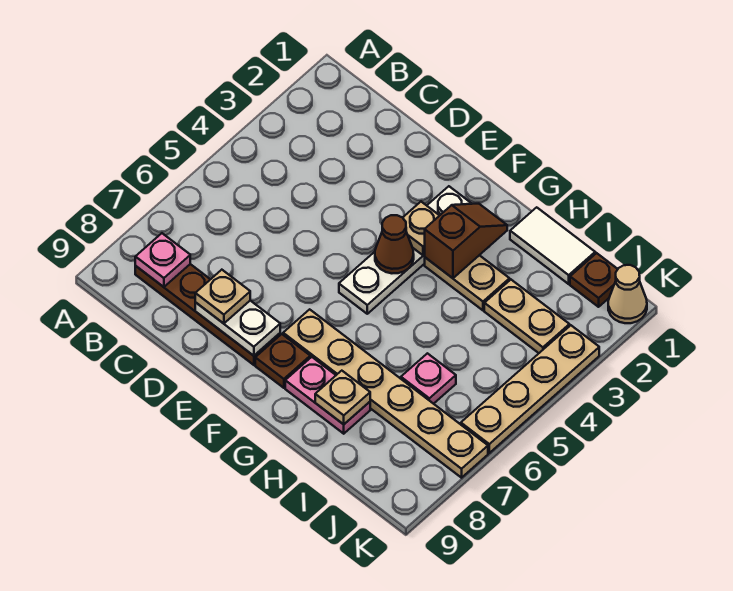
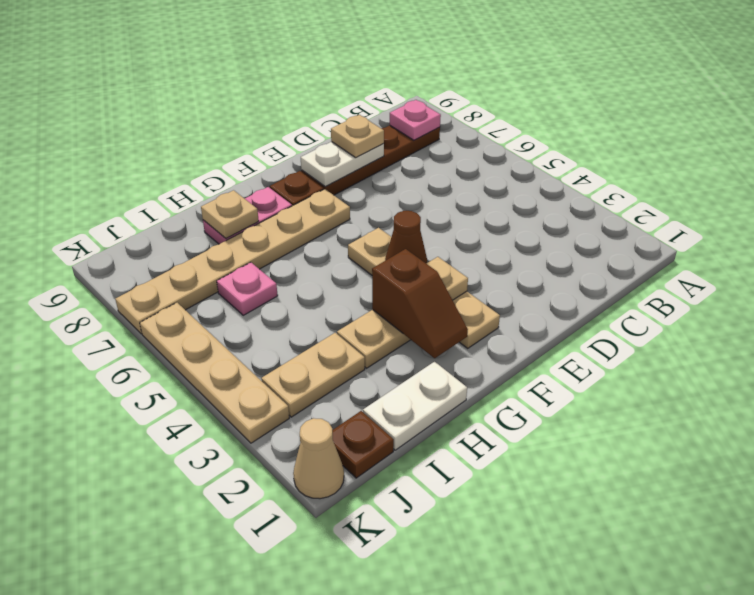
white plate F2:F5 level 1 -> tan plate F2:F5 level 1
white tile H1:I1 level 1 -> white plate H1:I1 level 1

